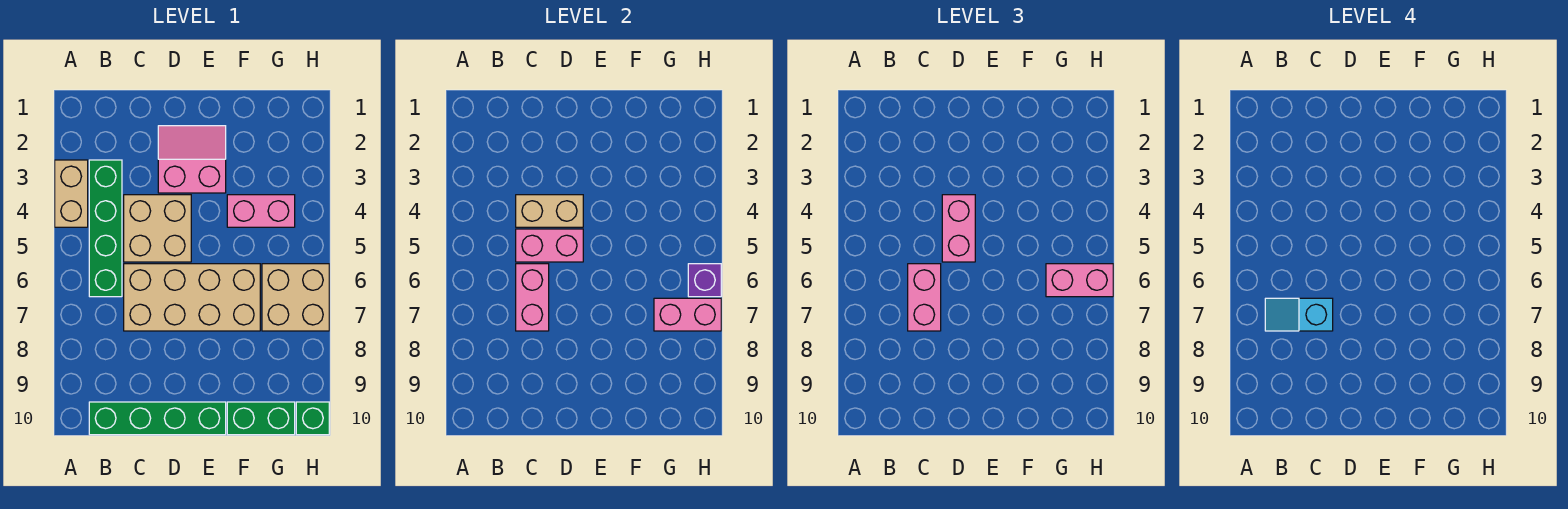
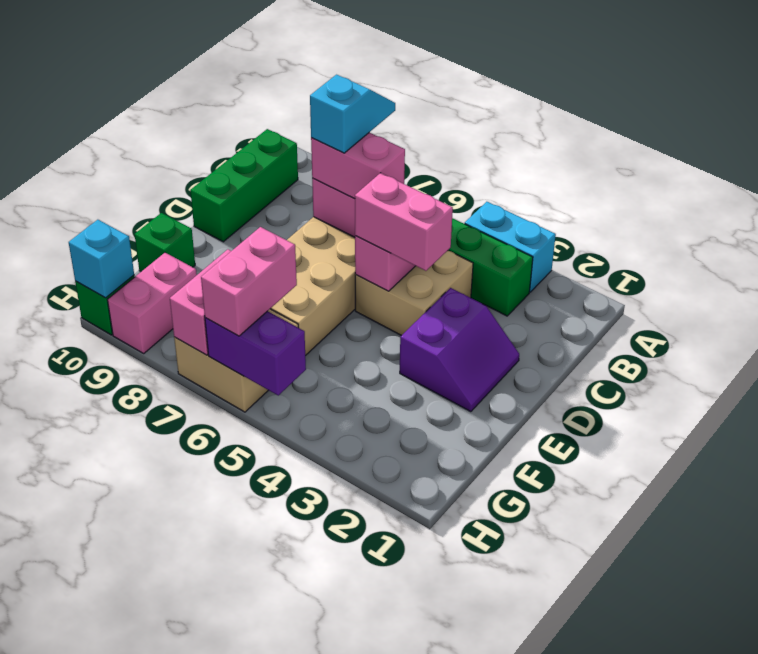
tan brick A3:A4 level 1 -> cyan brick A3:A4 level 1
green brick B10:E10 level 1 -> green brick B10:D10 level 1
tan brick C4:D4 level 2 -> none
pink slope D2:E3 level 1 top 3 -> purple slope D2:E3 level 1 top 3
pink brick F4:G4 level 1 -> pink brick G9:H9 level 1
green brick F10:G10 level 1 -> green brick F10 level 1
purple brick H6 level 2 -> purple brick H5:H6 level 2
none -> cyan brick H10 level 2

